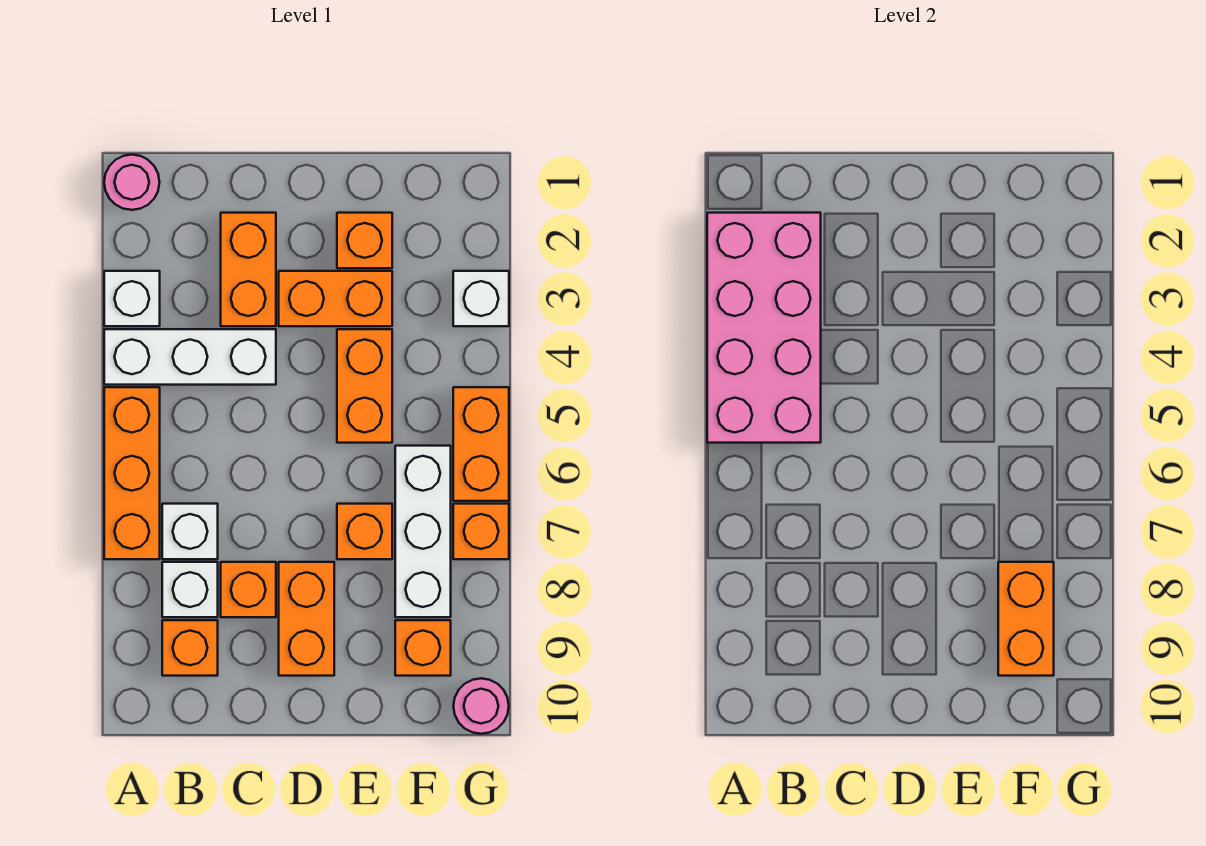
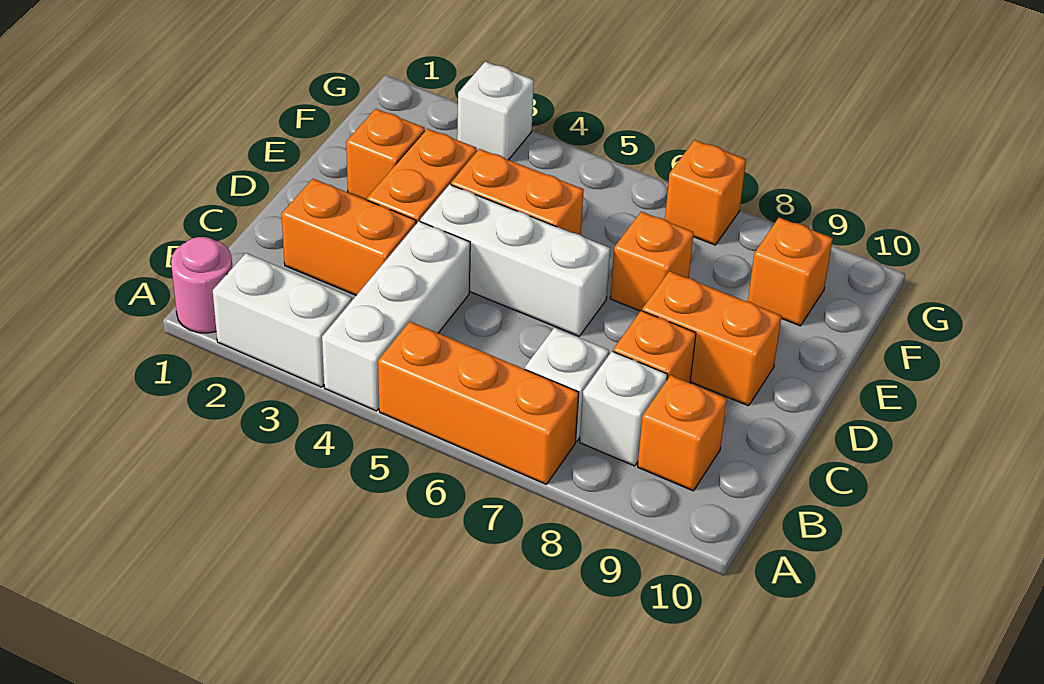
pink brick A2:B5 level 2 -> none
white brick A3 level 1 -> white brick A2:A3 level 1
white brick F6:F8 level 1 -> white brick D4:D6 level 1
orange brick F8:F9 level 2 -> none
orange brick G5:G6 level 1 -> none
pink round brick G10 level 1 -> none

